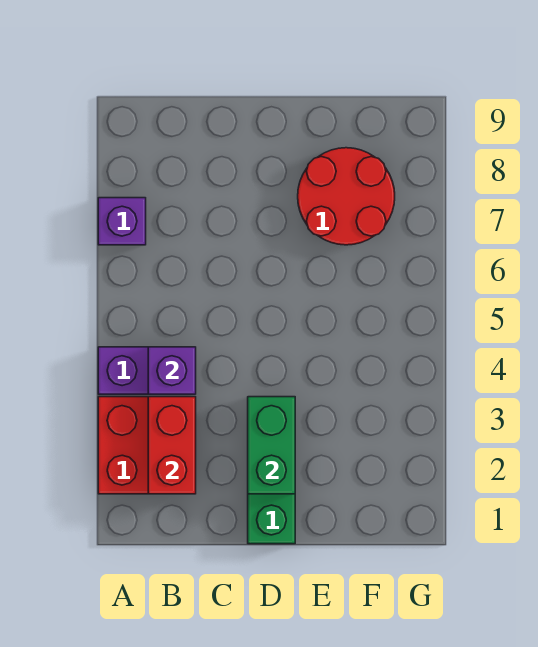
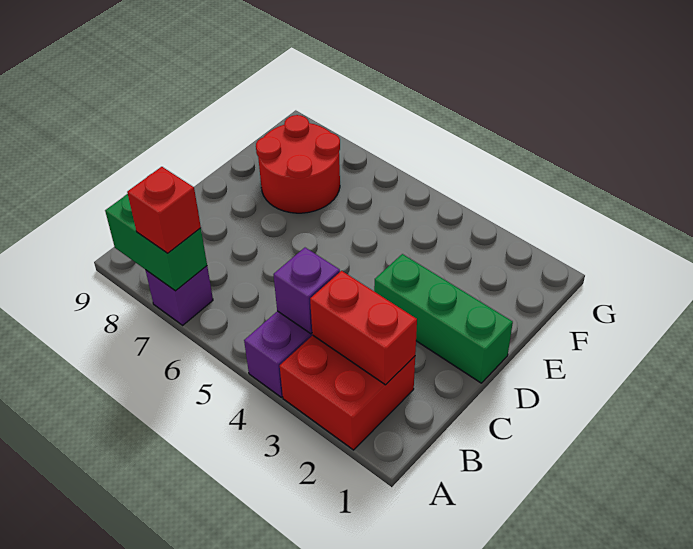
none -> red brick A7 level 3
green brick D2:D3 level 2 -> green brick A7:A8 level 2

